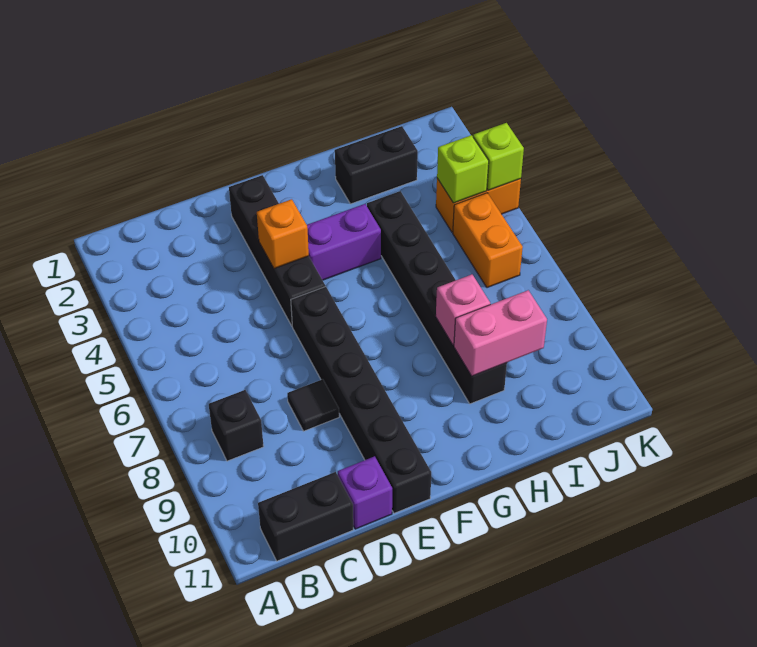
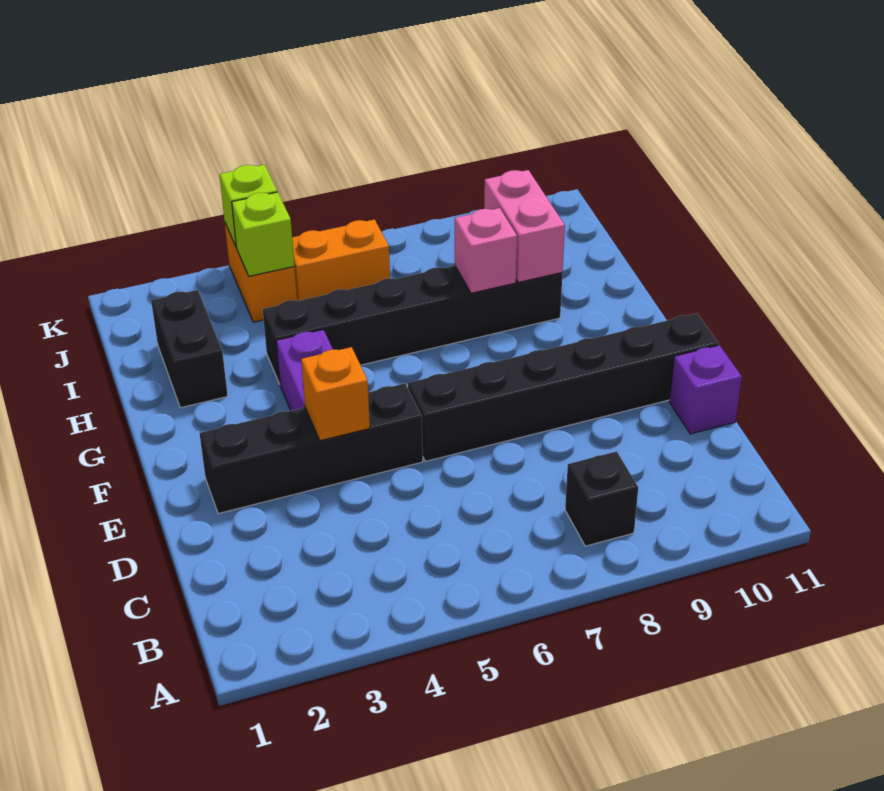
black brick B11:C11 level 1 -> none
black tile D8 level 1 -> none

